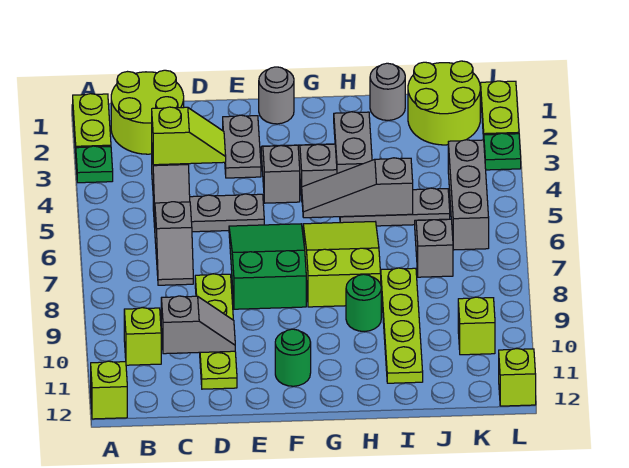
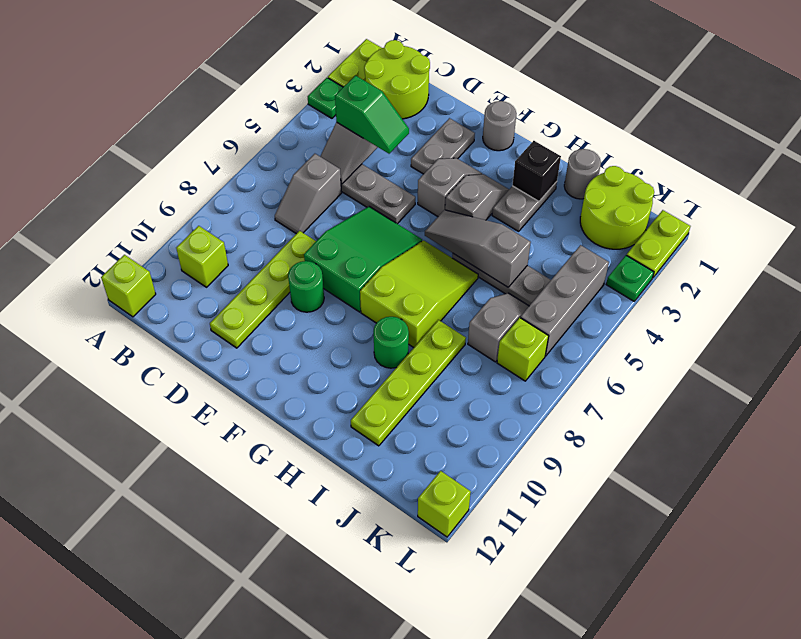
lime slope C4:D4 level 3 top C -> green slope C4:D4 level 3 top C
grey slope C10:D10 level 2 top C -> none
green round brick F11 level 1 -> green round brick E9 level 1
none -> black brick H2 level 2
lime brick K10 level 1 -> lime brick K7 level 1

